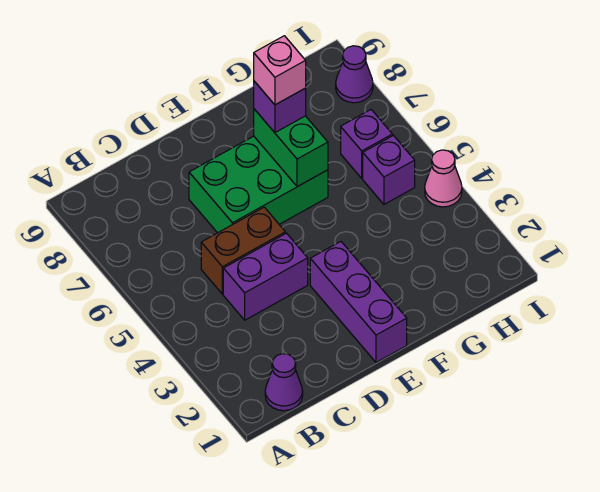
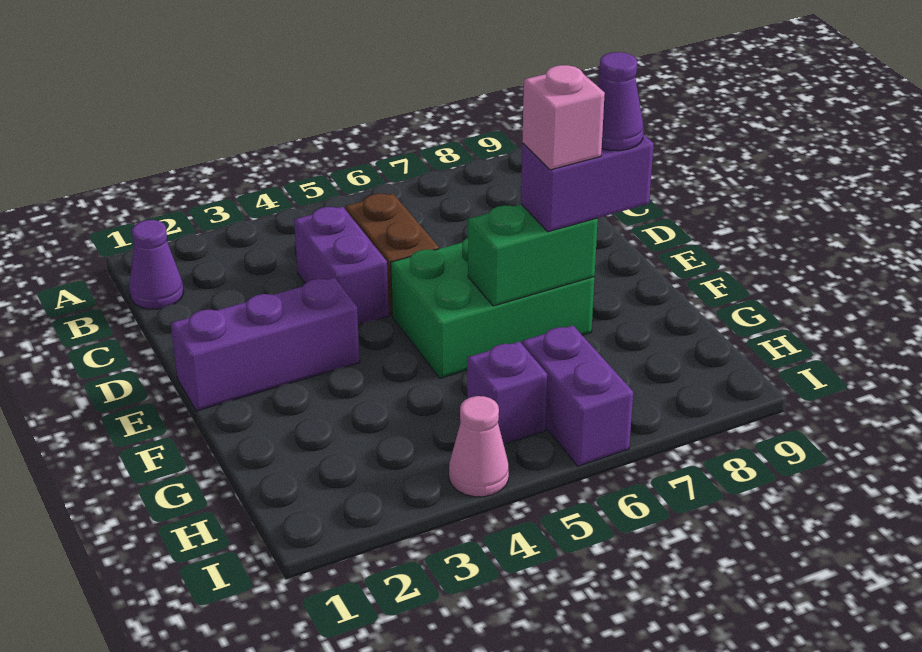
green brick D6:F7 level 1 -> green brick E5:F7 level 1
purple brick F7 level 3 -> purple brick F7:F8 level 3
purple brick H6 level 1 -> purple brick H6:I6 level 1
purple cone I8 level 1 -> purple cone F8 level 4

